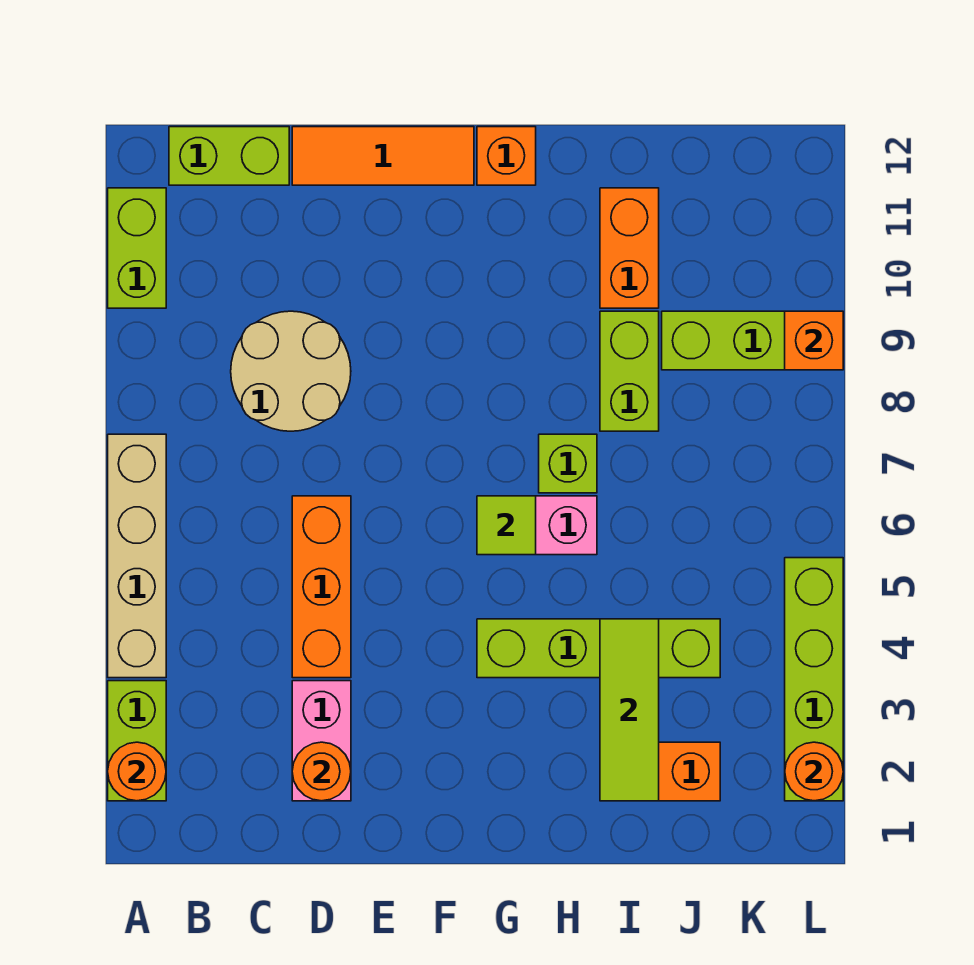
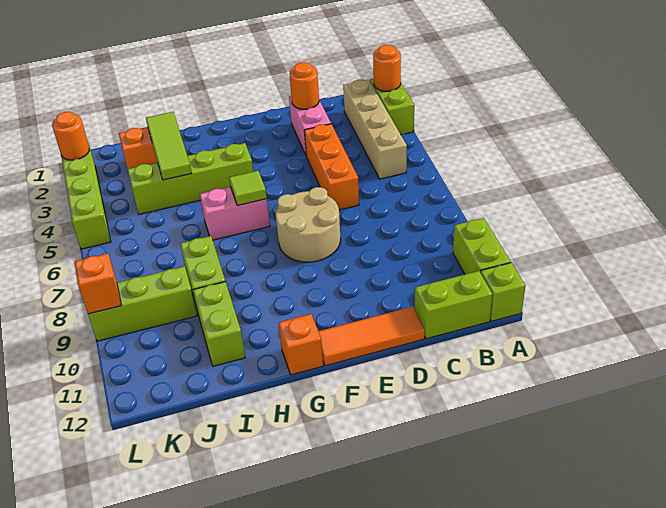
tan brick A4:A7 level 1 -> tan brick B2:B5 level 1
tan round brick C8:D9 level 1 -> tan round brick E7:F8 level 1
lime brick H7 level 1 -> lime brick A12 level 1
orange brick I10:I11 level 1 -> lime brick I10:I11 level 1

